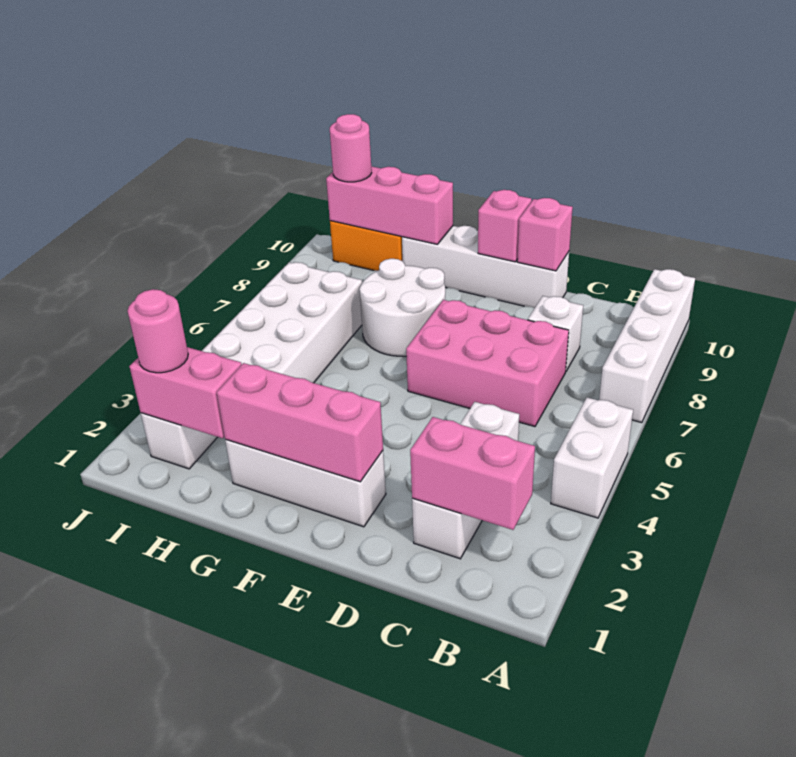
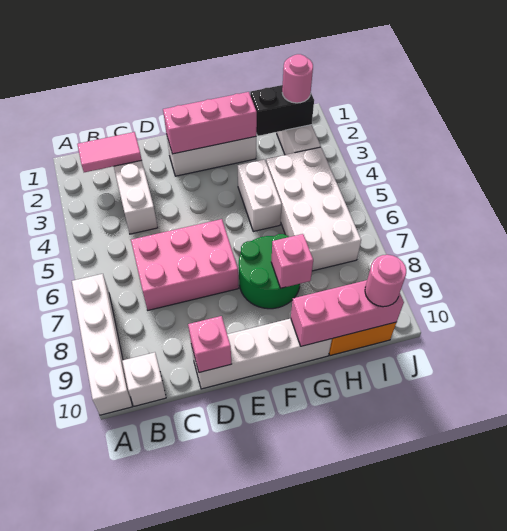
white brick A4:A5 level 1 -> white brick G4:G5 level 1
pink brick B2:C2 level 2 -> pink tile B2:C2 level 2
white brick C8 level 1 -> white brick B10 level 1
pink brick E10 level 2 -> pink brick G8 level 2
white round brick F7:G8 level 1 -> green round brick F7:G8 level 1
pink brick H2:I2 level 2 -> black brick H2:I2 level 2

